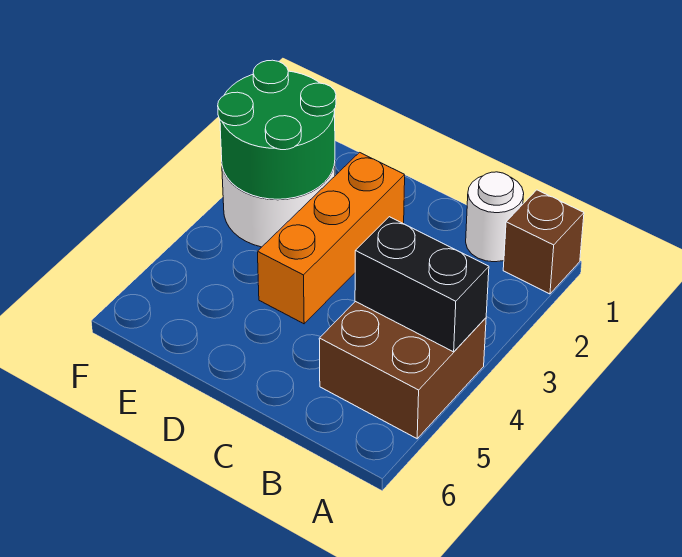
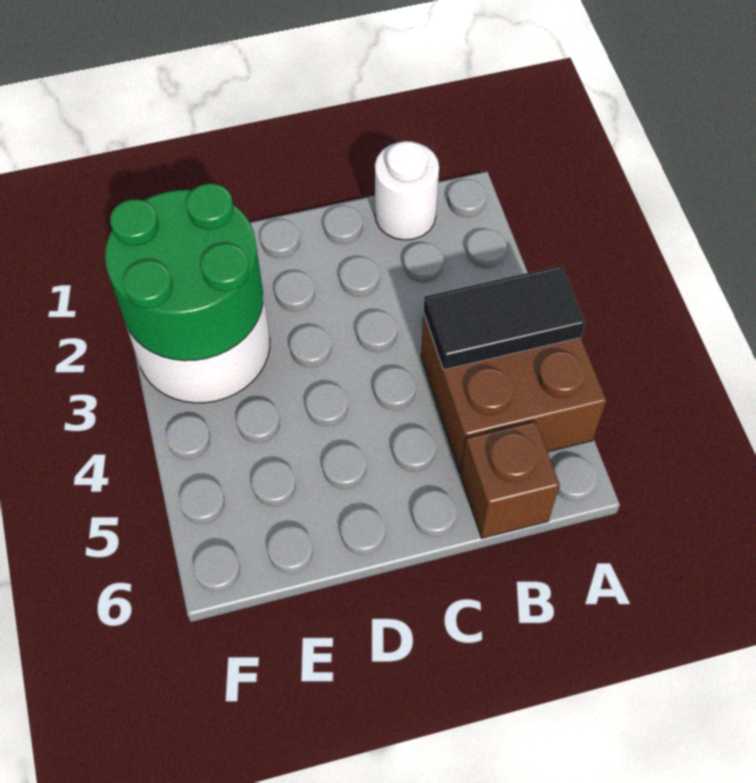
brown brick A1 level 1 -> brown brick B6 level 1
black brick A4:B4 level 2 -> black tile A4:B4 level 2
orange brick D2:D4 level 1 -> none

